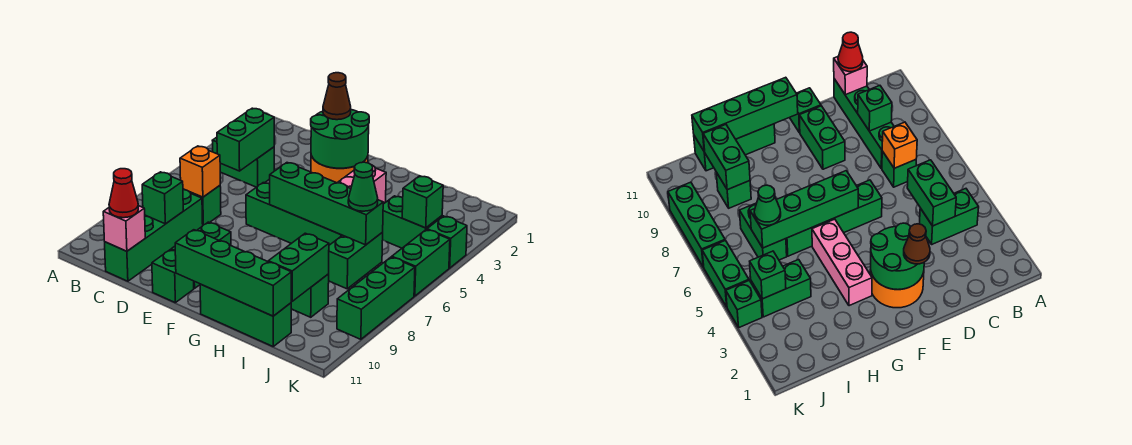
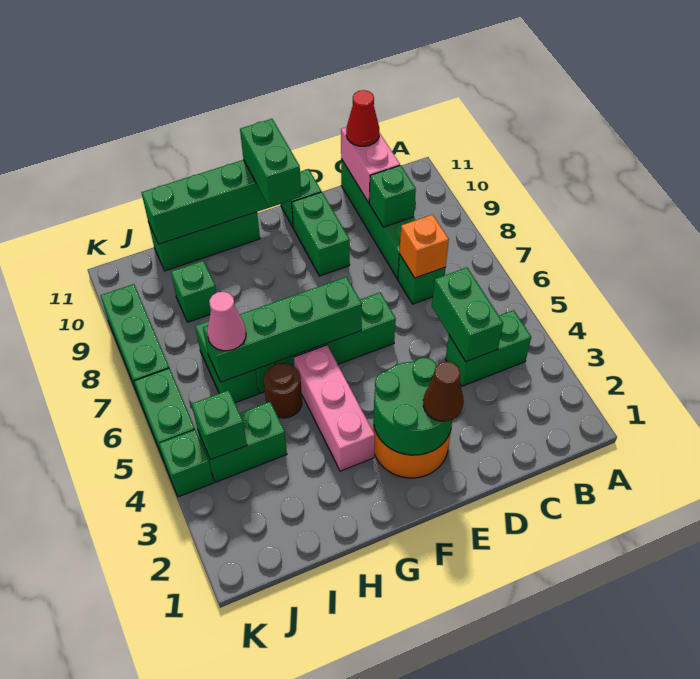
pink brick C11 level 2 -> pink brick C10:C11 level 2
none -> brown round brick H5 level 1
green cone I6 level 3 -> pink cone I6 level 3
green brick I9:I10 level 2 -> green brick F10:F11 level 3

